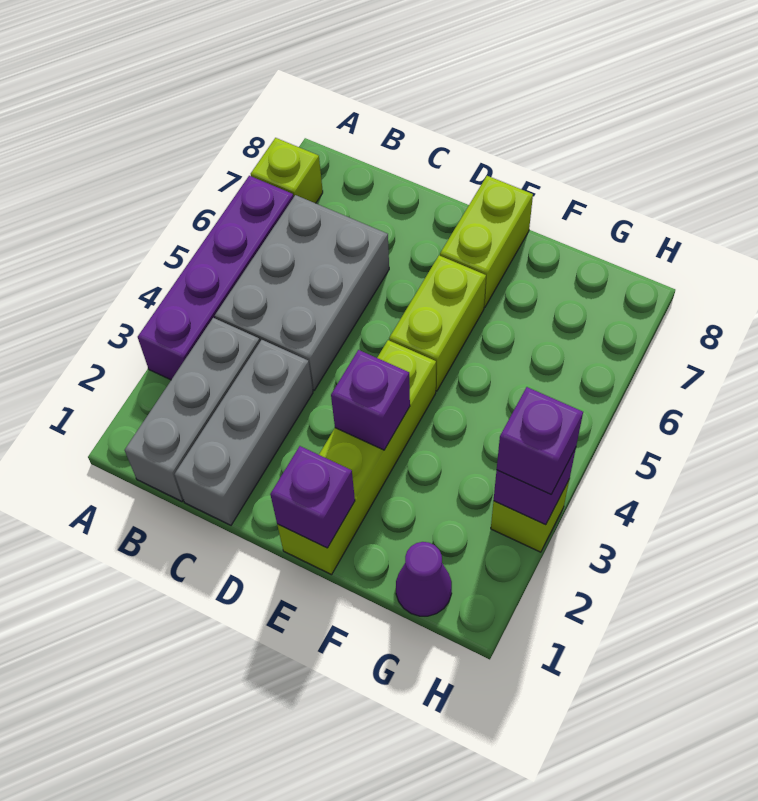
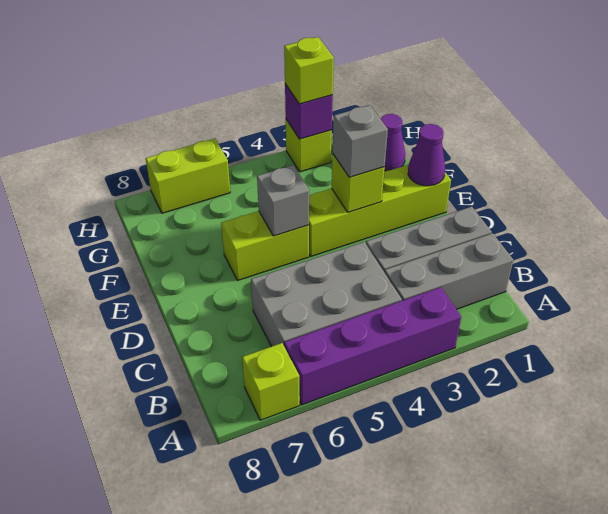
purple brick E1 level 2 -> purple cone E1 level 2
purple brick E3 level 2 -> lime brick E3 level 2
none -> grey brick E3 level 3
none -> grey brick E5 level 2
lime brick E7:E8 level 1 -> lime brick H6:H7 level 1
purple brick H3 level 3 -> lime brick H3 level 3

